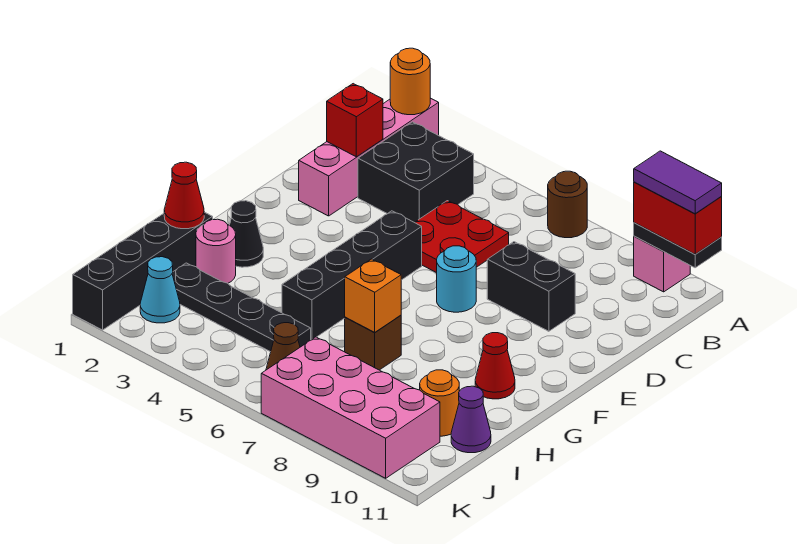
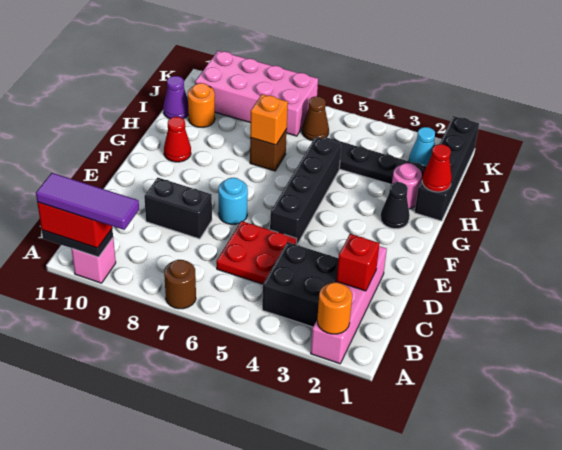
purple tile A10:A11 level 4 -> purple tile A9:A11 level 4

